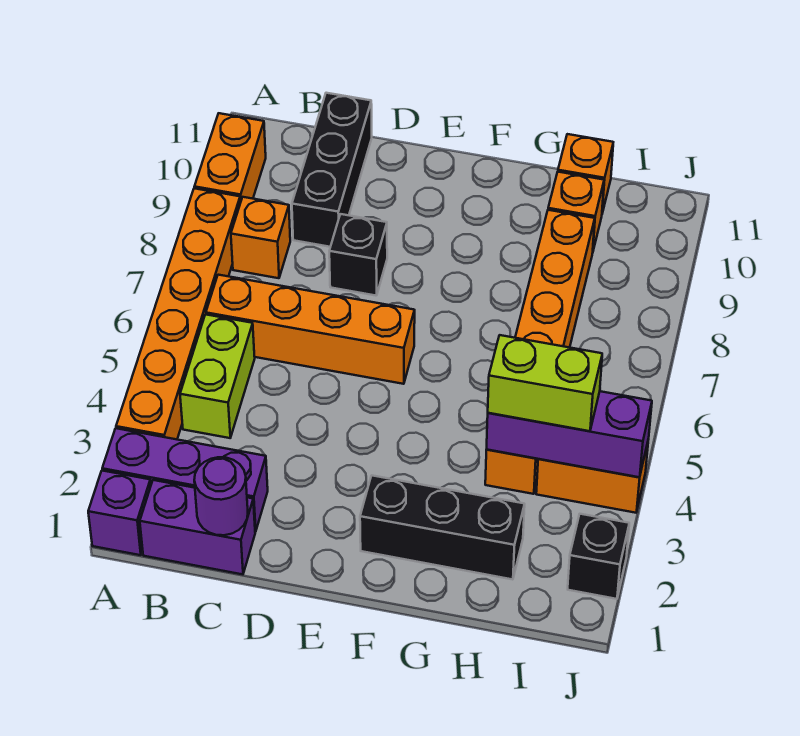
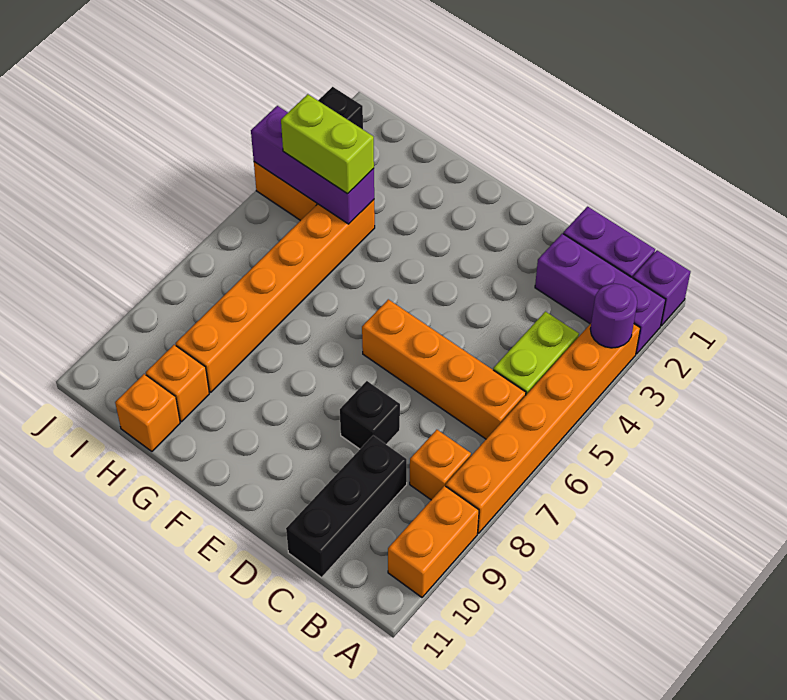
purple round brick C1 level 2 -> purple round brick A3 level 2
black brick F2:H2 level 1 -> none

